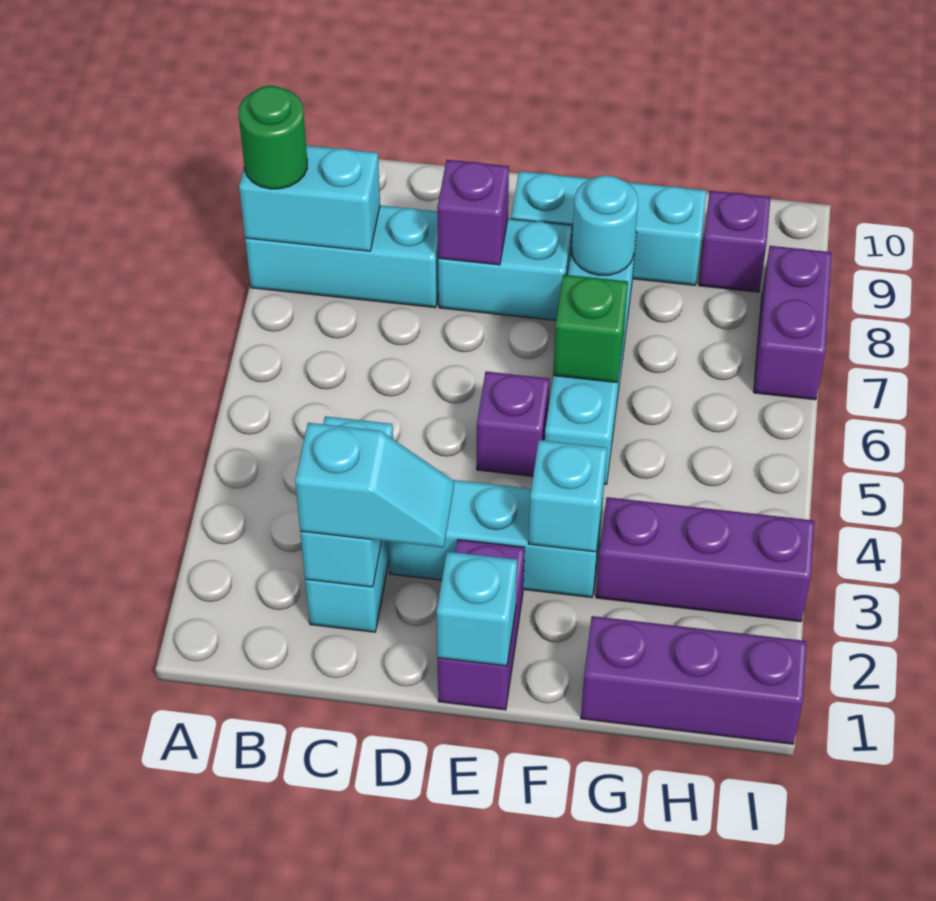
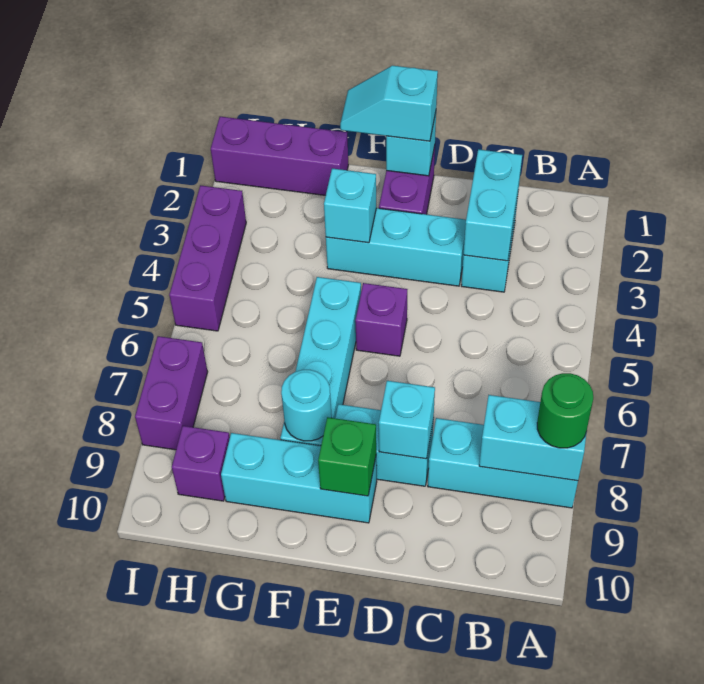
cyan slope C2:D2 level 3 top C -> cyan slope E1:F1 level 3 top E
purple brick D8 level 2 -> cyan brick D8 level 2
green brick F6 level 2 -> green brick E9 level 2
purple brick G3:I3 level 1 -> purple brick I3:I5 level 1

